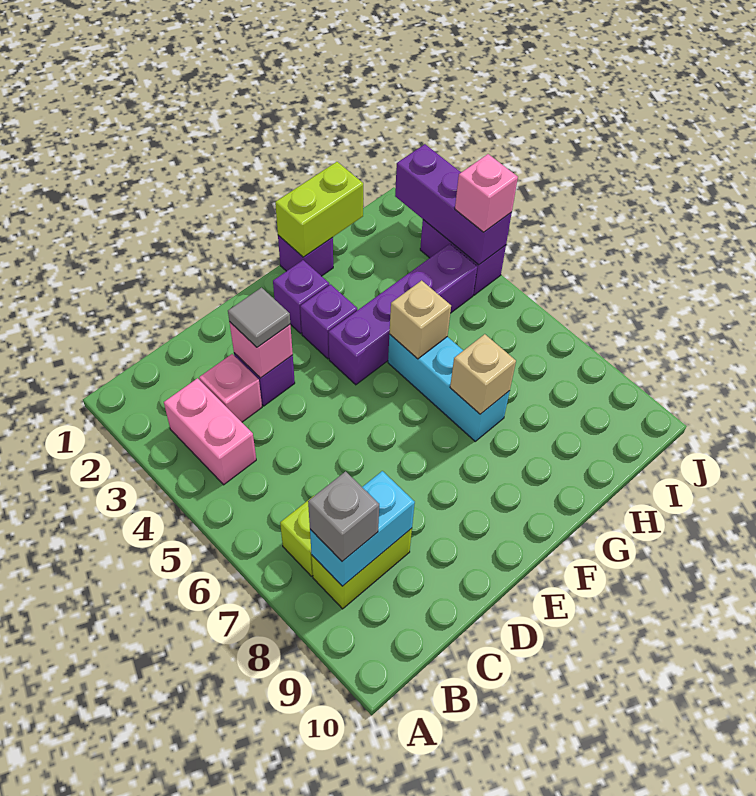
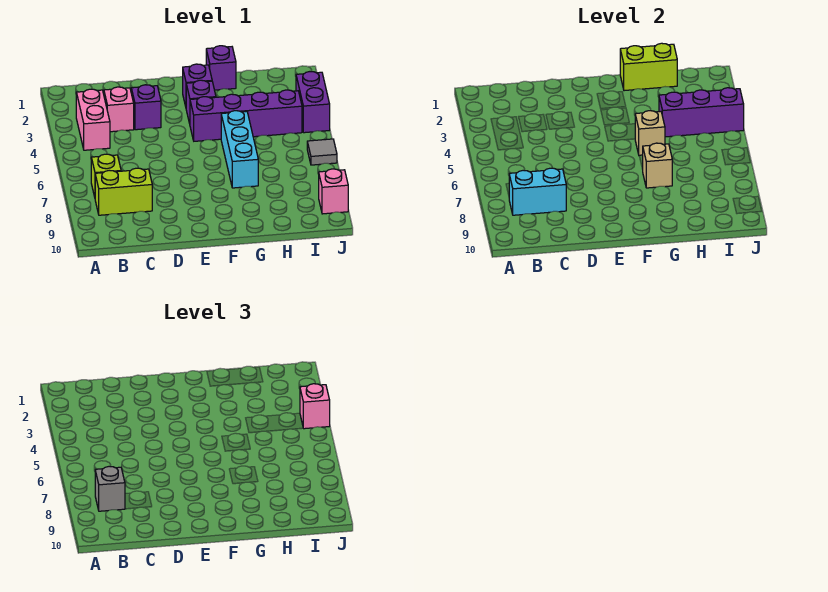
pink brick D3 level 2 -> pink brick J9 level 1
grey tile D3 level 3 -> grey tile J6 level 1
purple brick J2:J4 level 2 -> purple brick H4:J4 level 2

